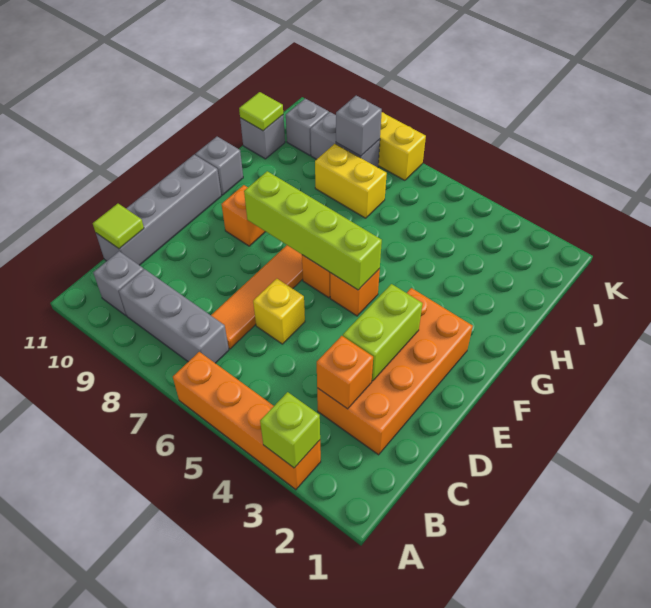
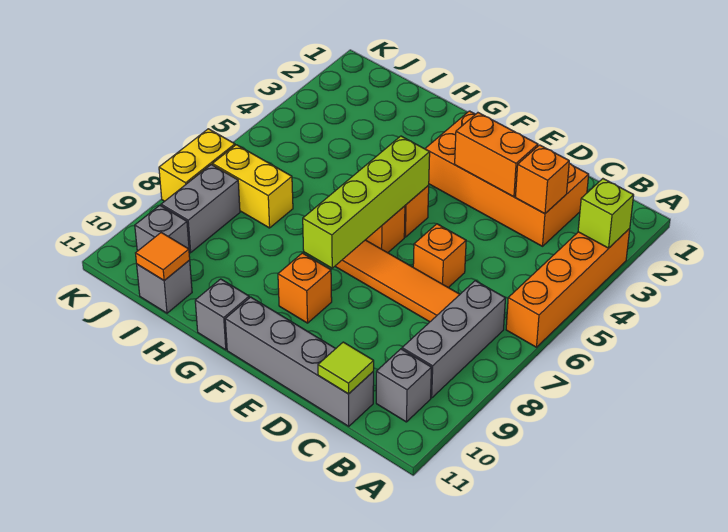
lime brick D3:E3 level 2 -> orange brick D3:E3 level 2
yellow brick D6 level 1 -> orange brick D6 level 1
yellow brick I7:I8 level 1 -> yellow brick I7:J7 level 1
lime tile I11 level 2 -> orange tile I11 level 2
grey brick J8 level 2 -> none

